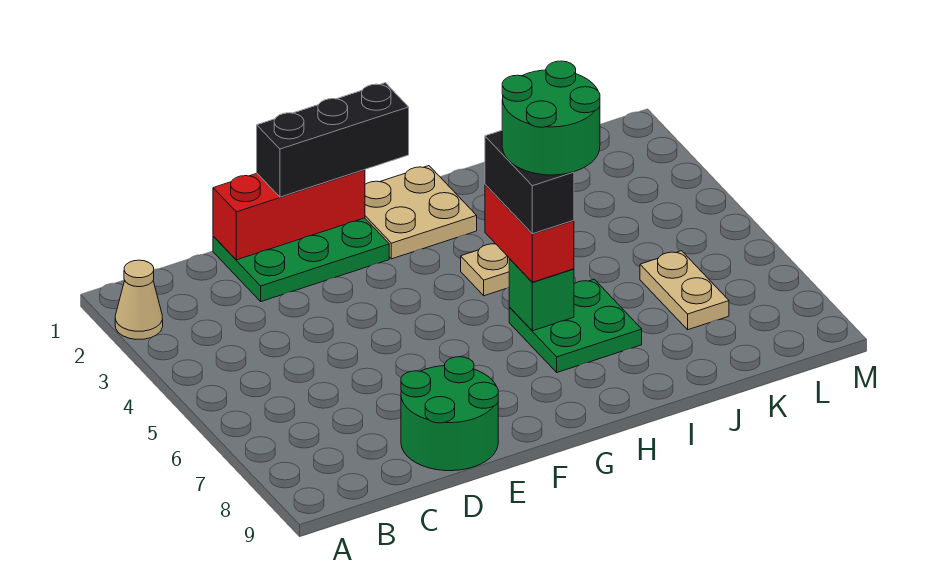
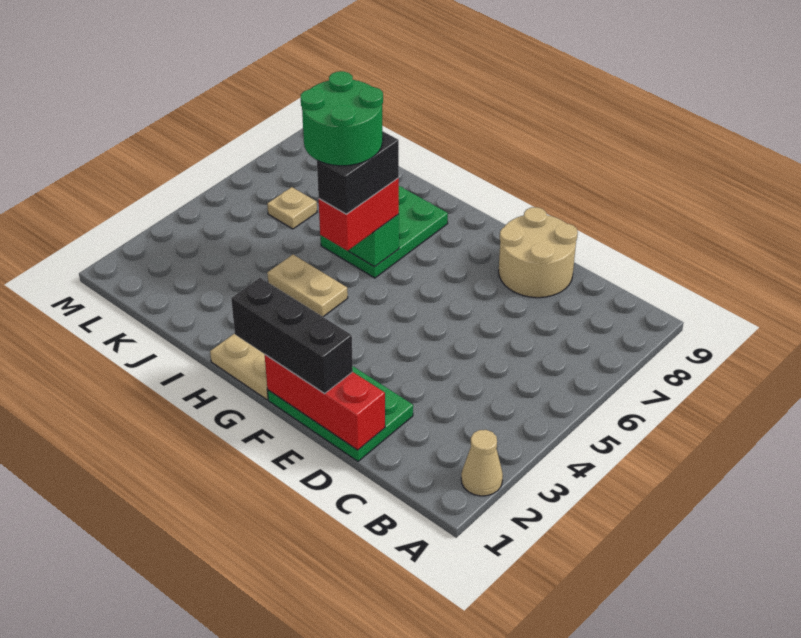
green round brick D8:E9 level 1 -> tan round brick D8:E9 level 1
green plate H6:I7 level 1 -> green plate H6:I8 level 1
tan plate K6:K7 level 1 -> tan plate K6 level 1

